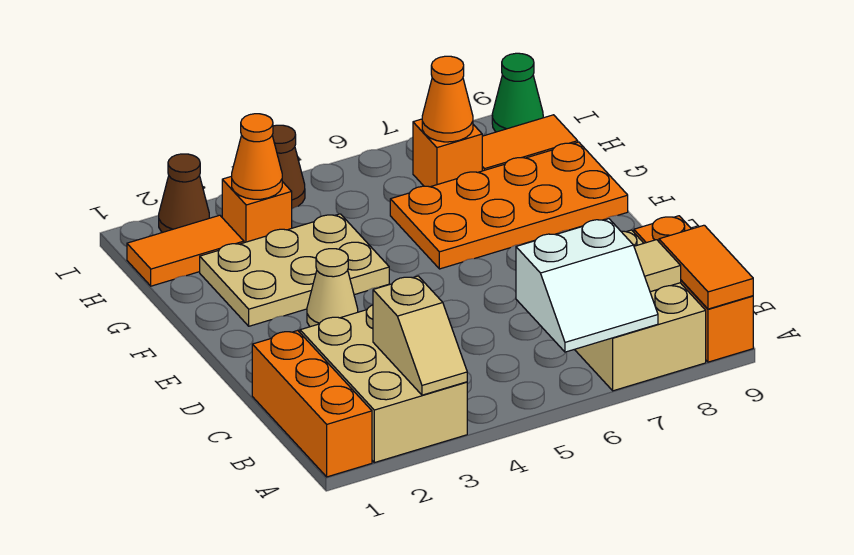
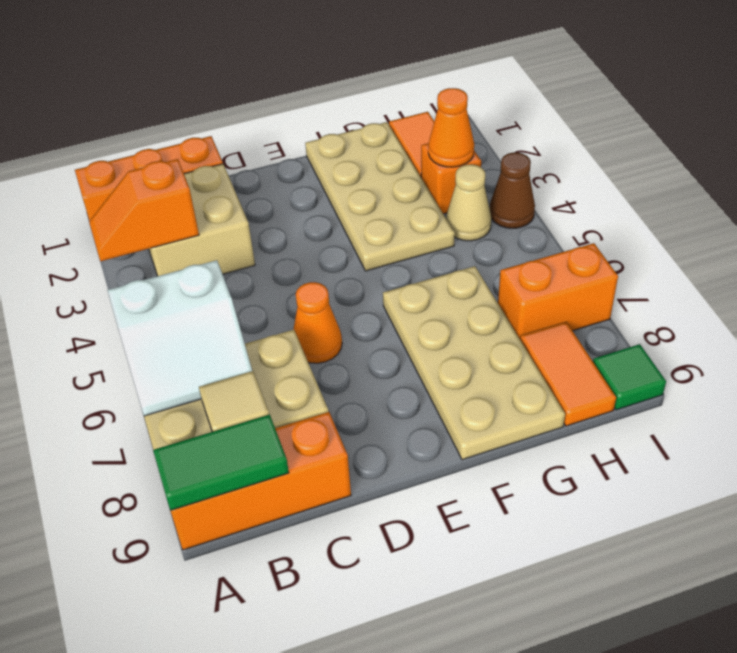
tan brick A2:C3 level 1 -> tan brick B2:C3 level 1
tan slope A3:B3 level 2 top B -> orange slope A3:B3 level 2 top B
white slope A6:B7 level 2 top B -> white slope A6:B7 level 2 top 6
orange tile A9:B9 level 2 -> green tile A9:B9 level 2
tan cone E3 level 1 -> tan cone H4 level 1
tan plate F2:G4 level 1 -> tan plate F1:G4 level 1
orange plate F6:G9 level 1 -> tan plate F6:G9 level 1
orange brick H7 level 1 -> orange brick H7:I7 level 1
orange cone H7 level 2 -> orange cone D6 level 1
brown cone I2 level 1 -> none
green cone I9 level 1 -> green tile I9 level 1

